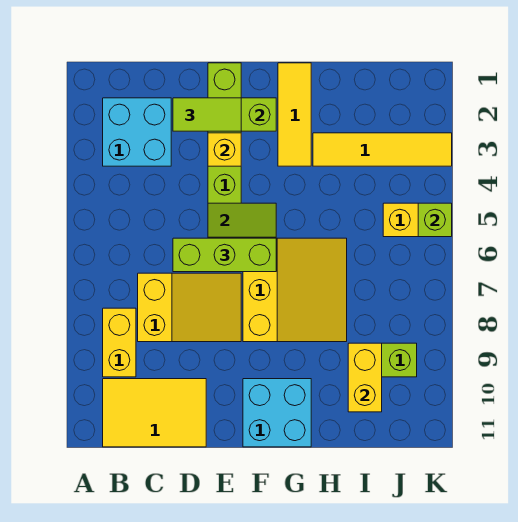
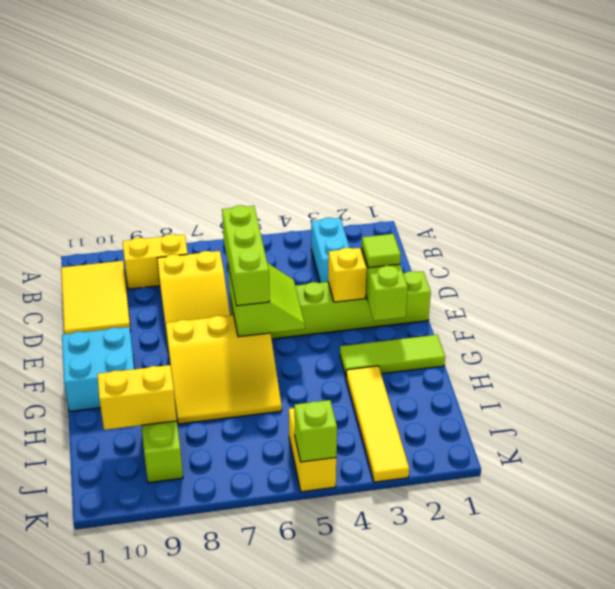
cyan brick B2:C3 level 1 -> cyan brick B3:C3 level 1
lime tile D2:E2 level 3 -> lime tile E2 level 3
yellow tile G1:G3 level 1 -> lime tile G1:G3 level 1

